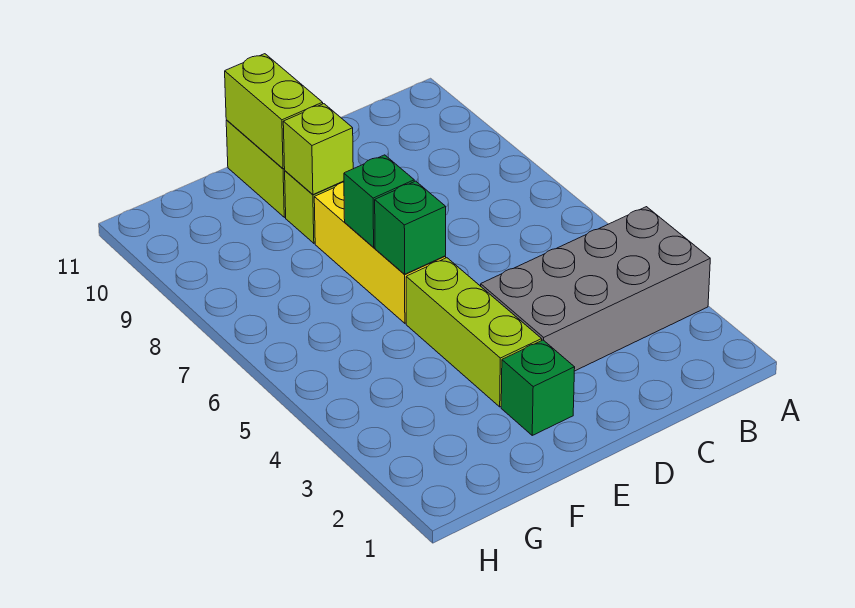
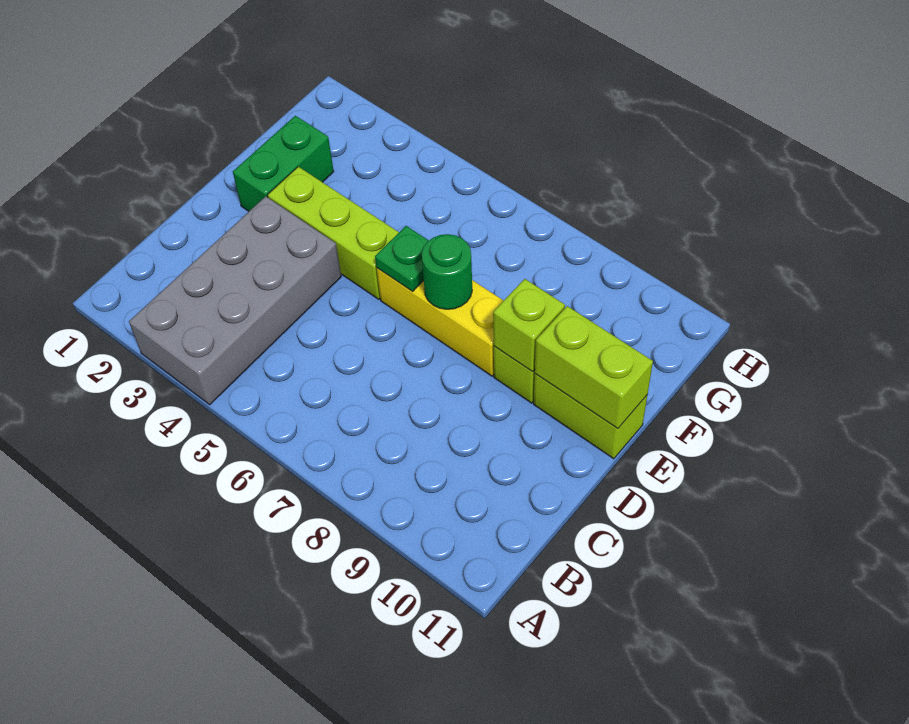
green brick E2 level 1 -> green brick E2:F2 level 1
green brick E6 level 2 -> green plate E6 level 2
green brick E7 level 2 -> green round brick E7 level 2

